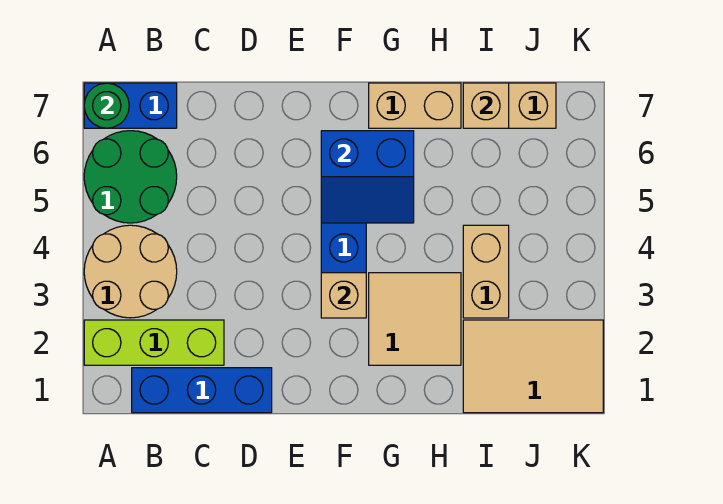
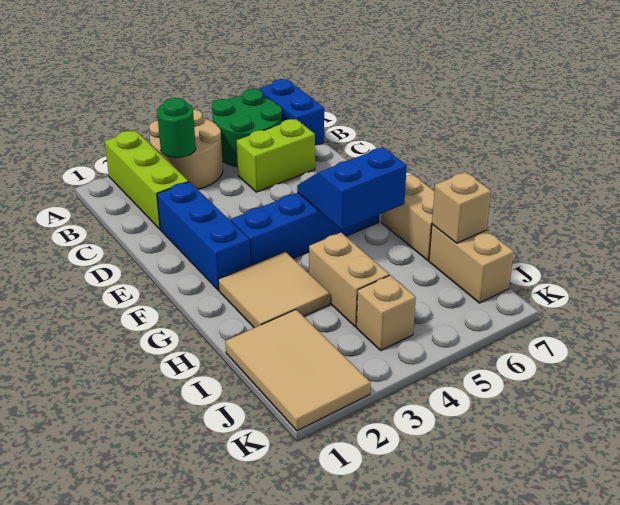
green round brick A7 level 2 -> green round brick B3 level 2
blue brick B1:D1 level 1 -> blue brick D2:F2 level 1
none -> lime brick C5:C6 level 1
tan brick F3 level 2 -> tan brick J4 level 1
blue slope F5:G6 level 2 top 6 -> blue slope F5:G6 level 2 top G
tan brick I3:I4 level 1 -> tan brick H4:I4 level 1

